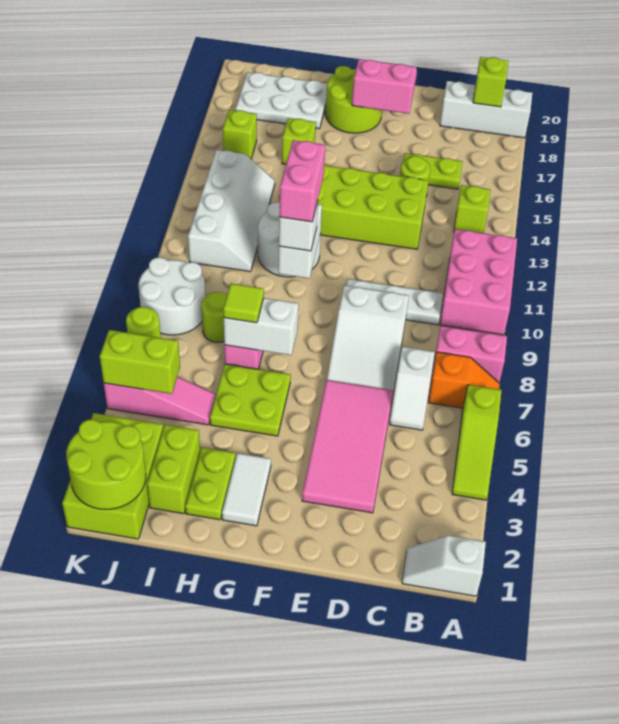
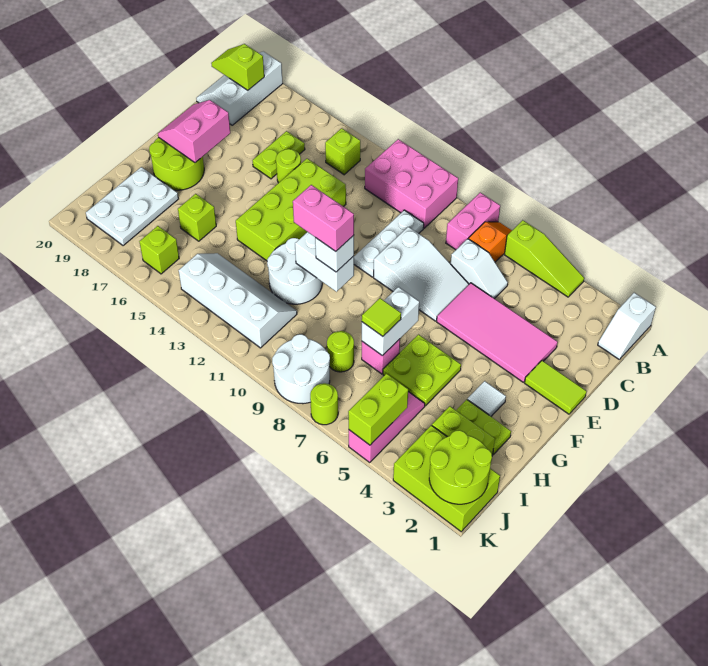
none -> lime tile E1:E2 level 1
white tile G2:G3 level 1 -> white tile G3 level 1

